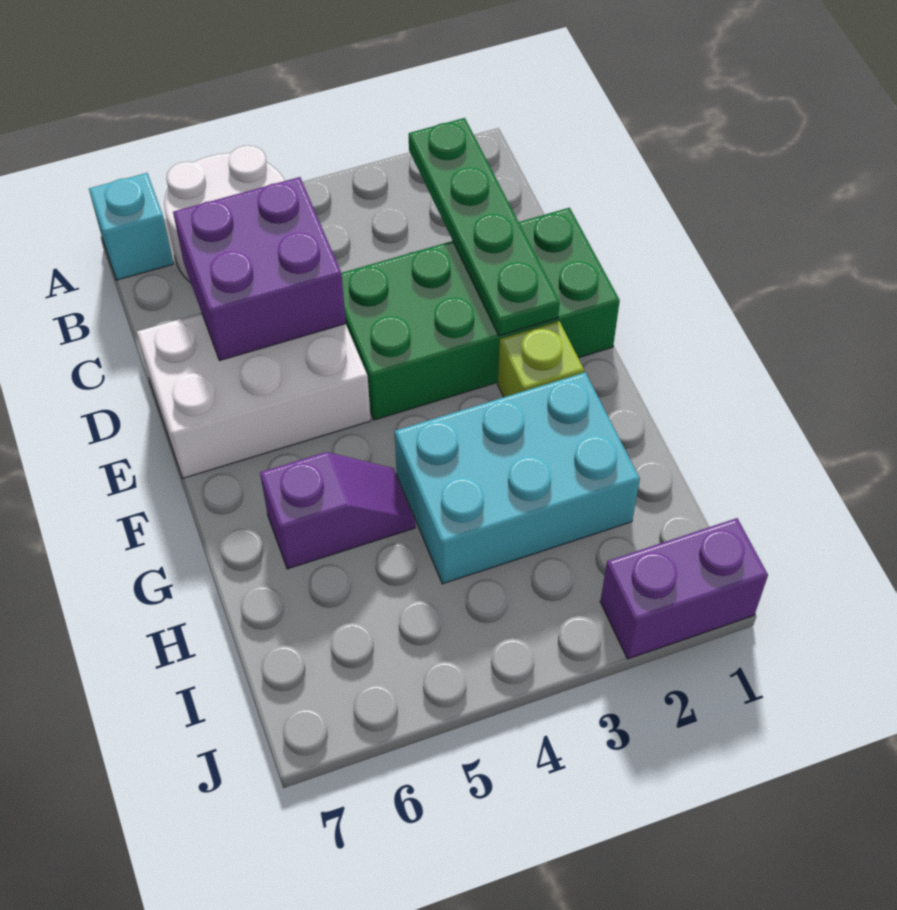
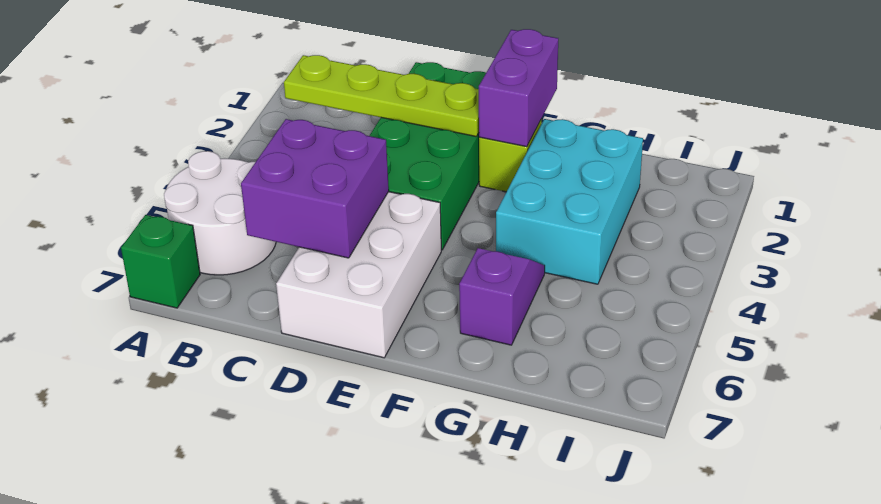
cyan brick A7 level 1 -> green brick A7 level 1
green plate B2:E2 level 2 -> lime plate B2:E2 level 2
purple brick J1:J2 level 1 -> purple brick F1:F2 level 2

